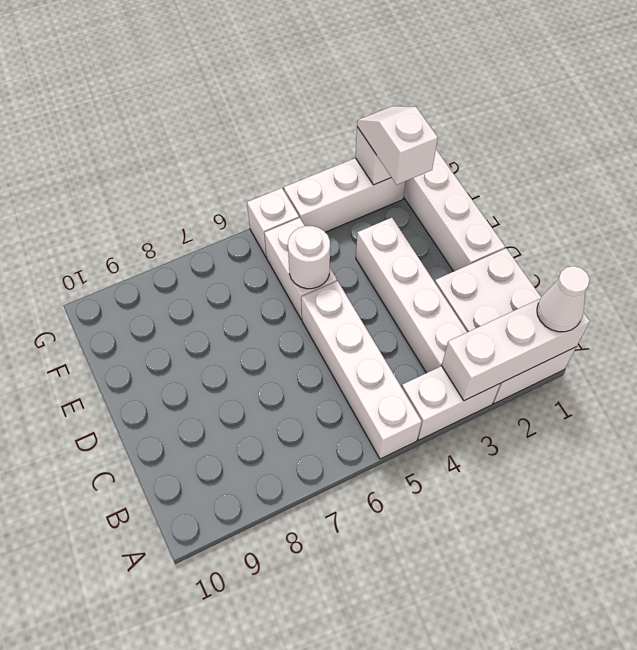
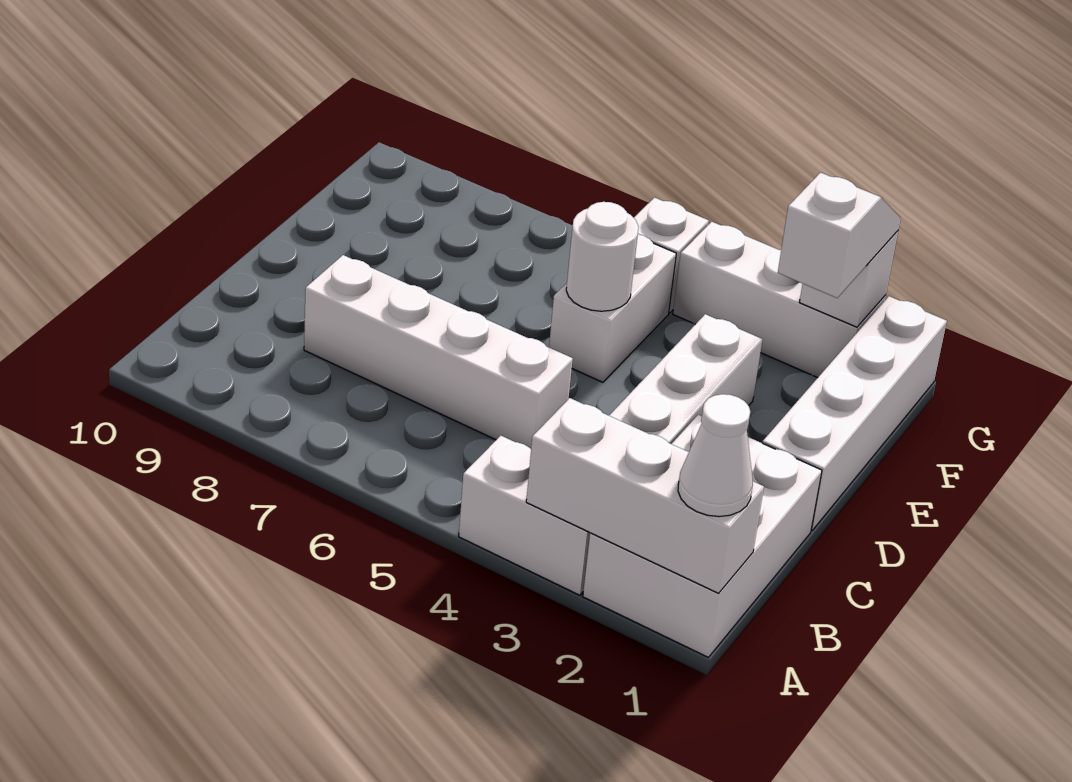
white brick A5:D5 level 1 -> white brick C5:C8 level 1

